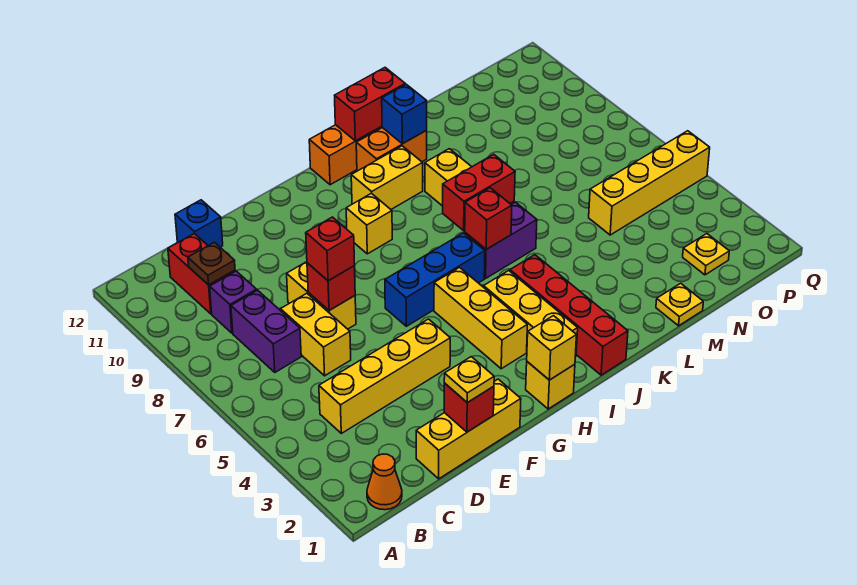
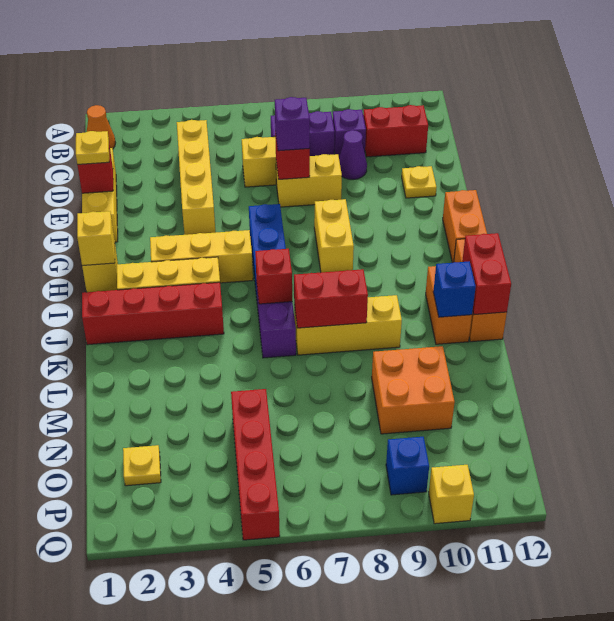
brown plate C10 level 2 -> none
none -> purple cone D9 level 1
blue brick D12 level 1 -> blue brick P9 level 1
red brick E7 level 3 -> purple brick E7 level 3
none -> orange brick G12:H12 level 1
yellow brick H9 level 1 -> yellow brick Q10 level 1
yellow brick I10:J10 level 1 -> yellow brick G8:H8 level 1
red brick J7:K7 level 2 -> red brick K7:K8 level 2
yellow plate M1 level 1 -> yellow plate E11 level 1
none -> orange brick M9:N10 level 1
yellow brick N5:Q5 level 1 -> red brick N5:Q5 level 1

